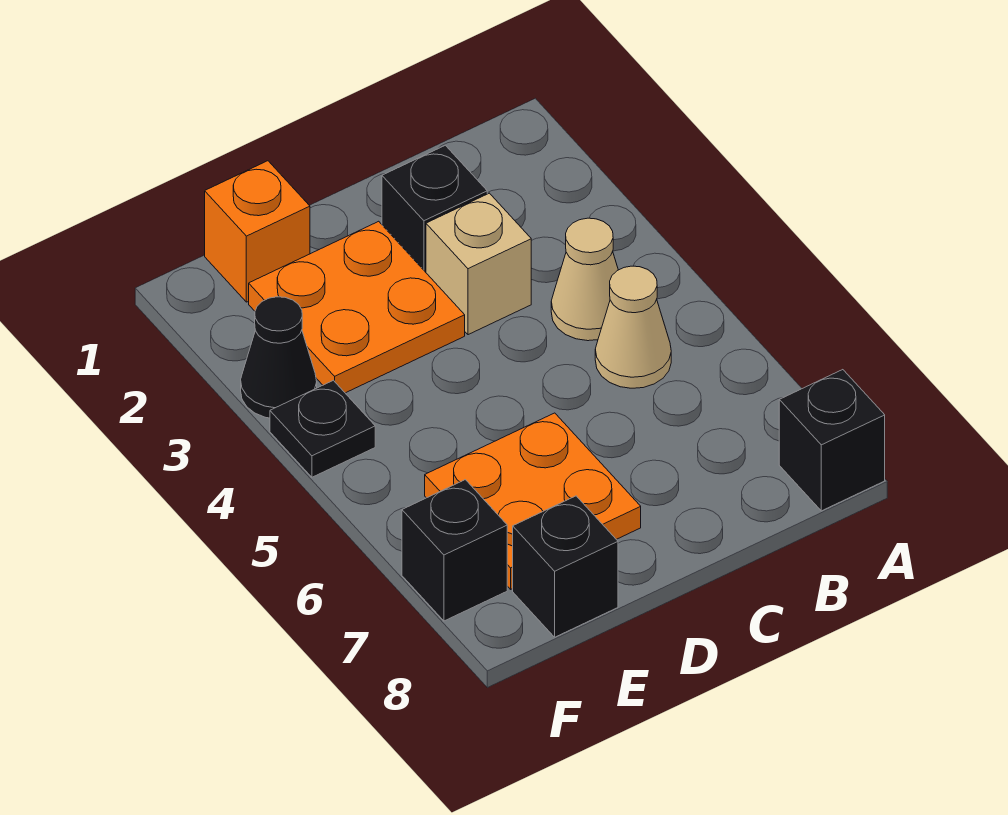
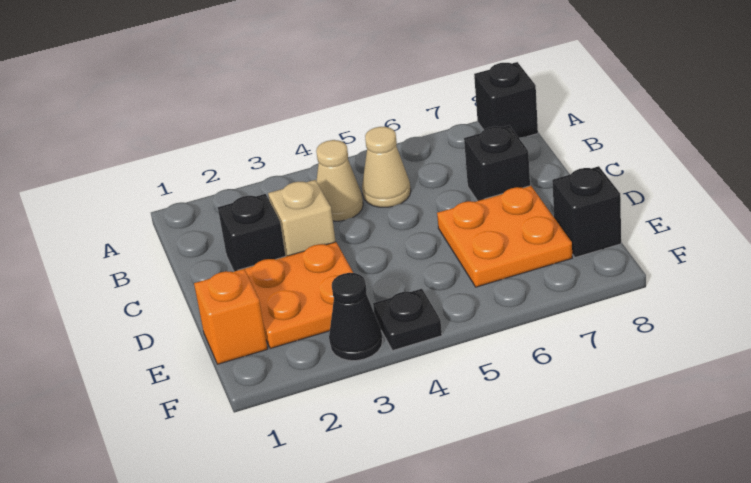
black brick F7 level 1 -> black brick C7 level 1

